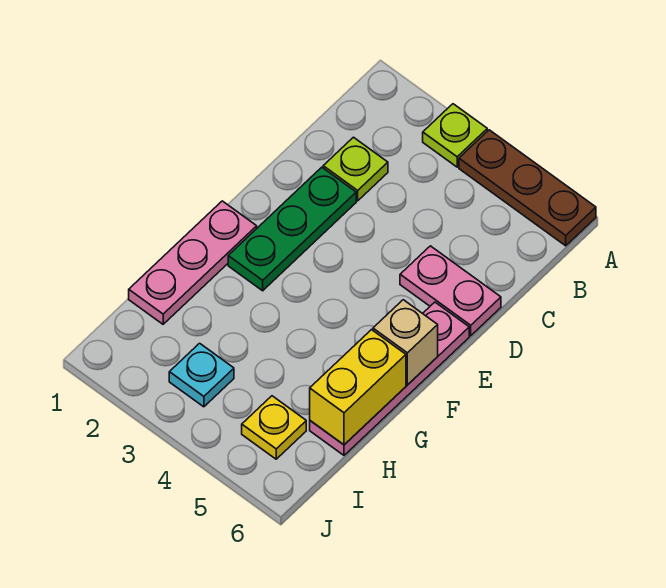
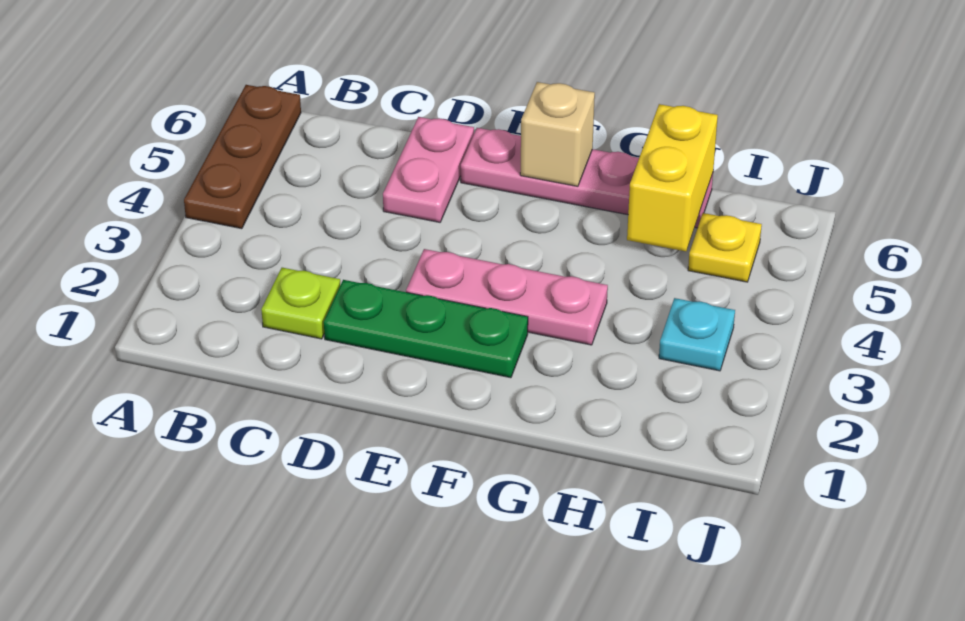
lime plate A3 level 1 -> none
pink plate F1:H1 level 1 -> pink plate E3:G3 level 1
yellow brick G6:H6 level 2 -> yellow brick H5:H6 level 2

